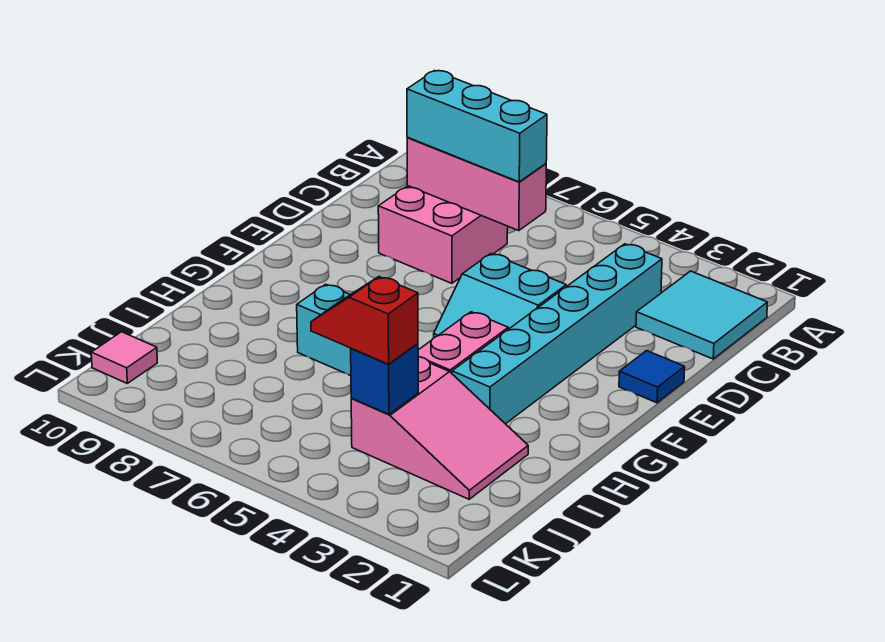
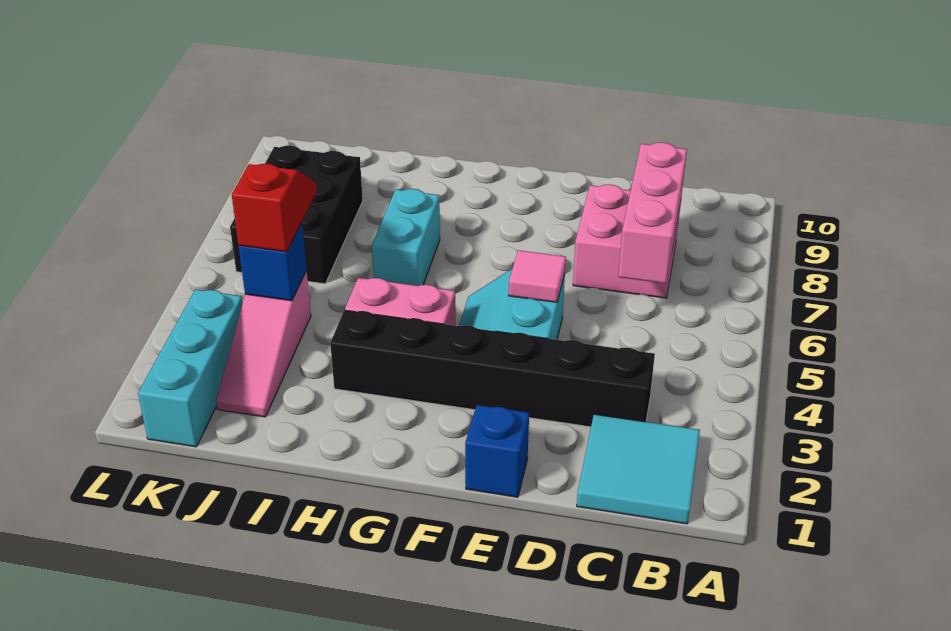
cyan brick C3:H3 level 1 -> black brick C3:H3 level 1
cyan brick C6:C8 level 3 -> cyan brick K1:K3 level 1
blue tile E1 level 1 -> blue brick E1 level 1
pink slope I2:J4 level 1 top 4 -> pink slope J2:J4 level 1 top 4
none -> black brick J6:K8 level 1
pink tile K10 level 1 -> pink tile E5 level 2

